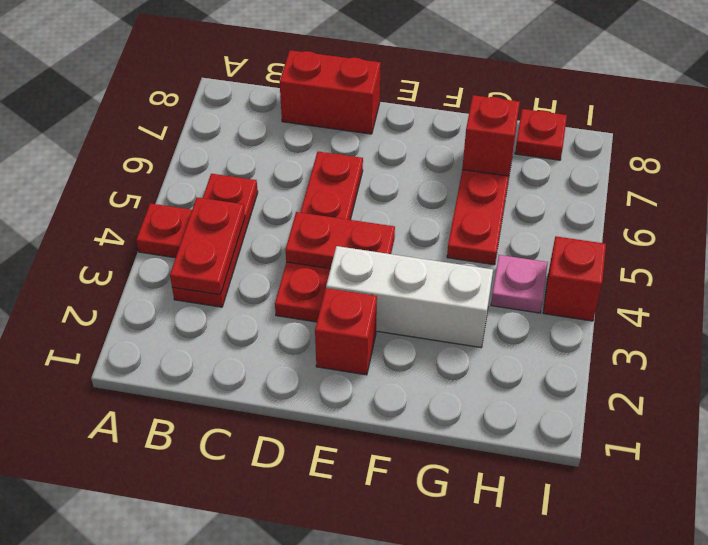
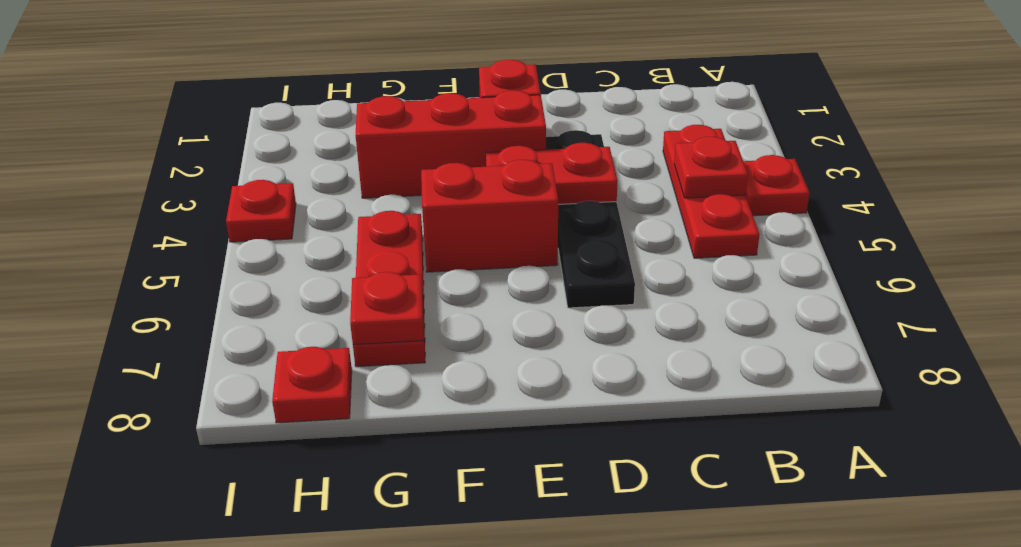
red plate B3:B4 level 2 -> red plate B4 level 2
red brick C8:D8 level 1 -> red brick E5:F5 level 1
red plate D3:D6 level 1 -> black plate D3:D6 level 1
white brick E3:G3 level 1 -> red brick E3:G3 level 1
red brick G7 level 2 -> red plate G7 level 2
pink plate H4 level 1 -> none
red brick I4 level 1 -> red plate I4 level 1

